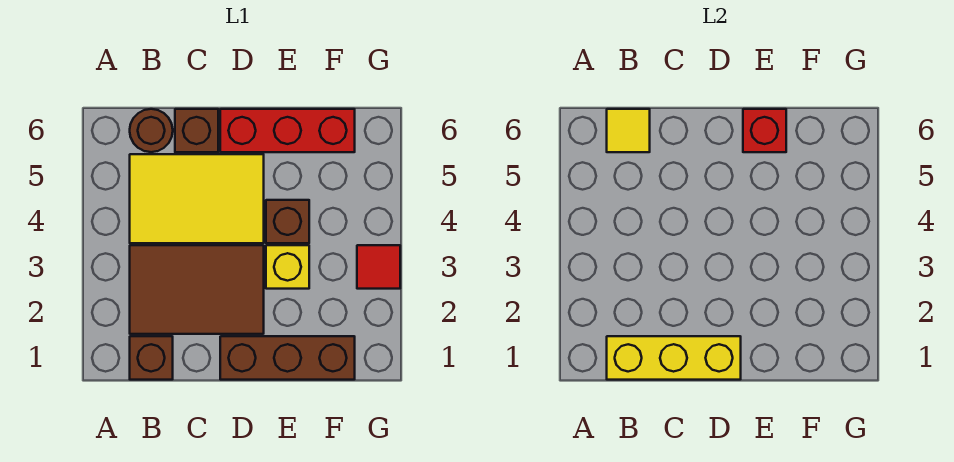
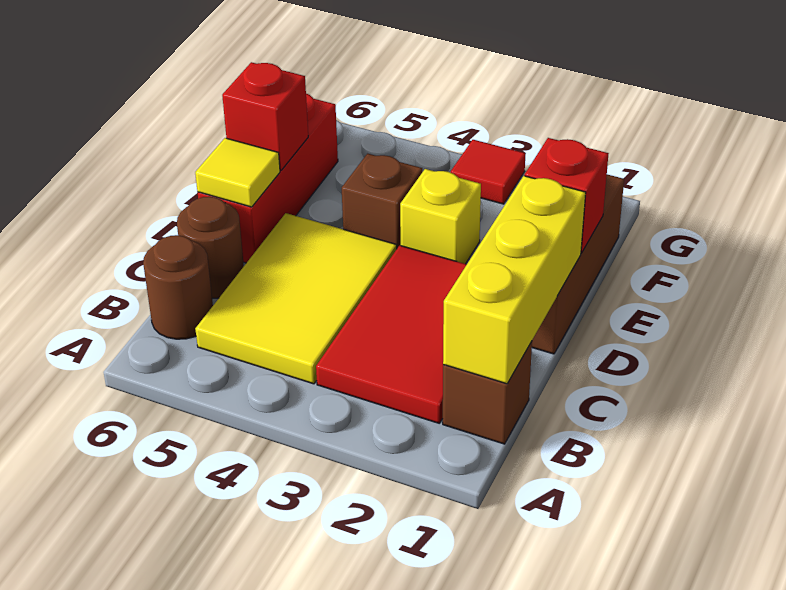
brown tile B2:D3 level 1 -> red tile B2:D3 level 1
yellow tile B6 level 2 -> yellow tile D6 level 2
brown brick C6 level 1 -> brown round brick C6 level 1
none -> red brick E1 level 2

